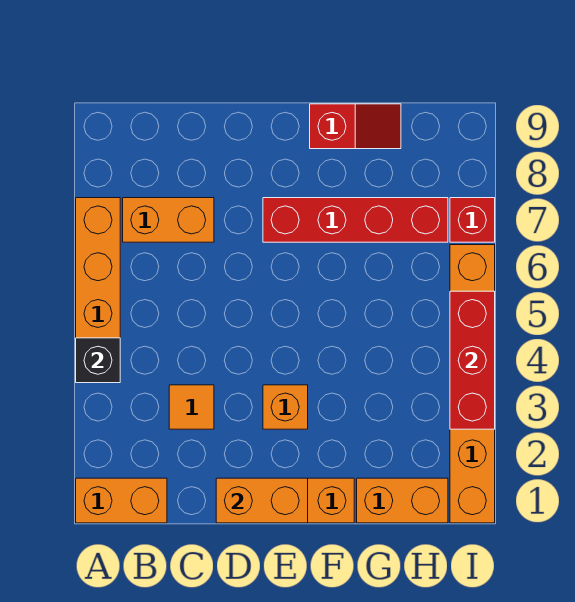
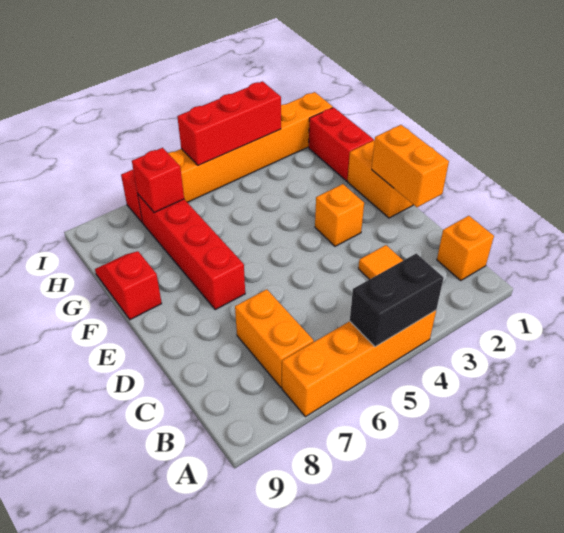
orange brick A1:B1 level 1 -> orange brick B1 level 1
black brick A4 level 2 -> black brick A4:A5 level 2
orange brick G1:H1 level 1 -> red brick G1:H1 level 1
none -> red brick H7 level 2

